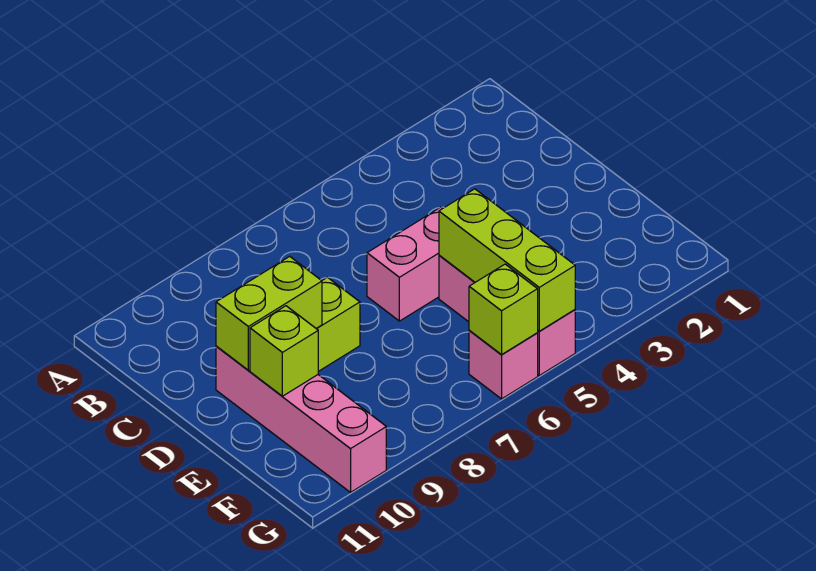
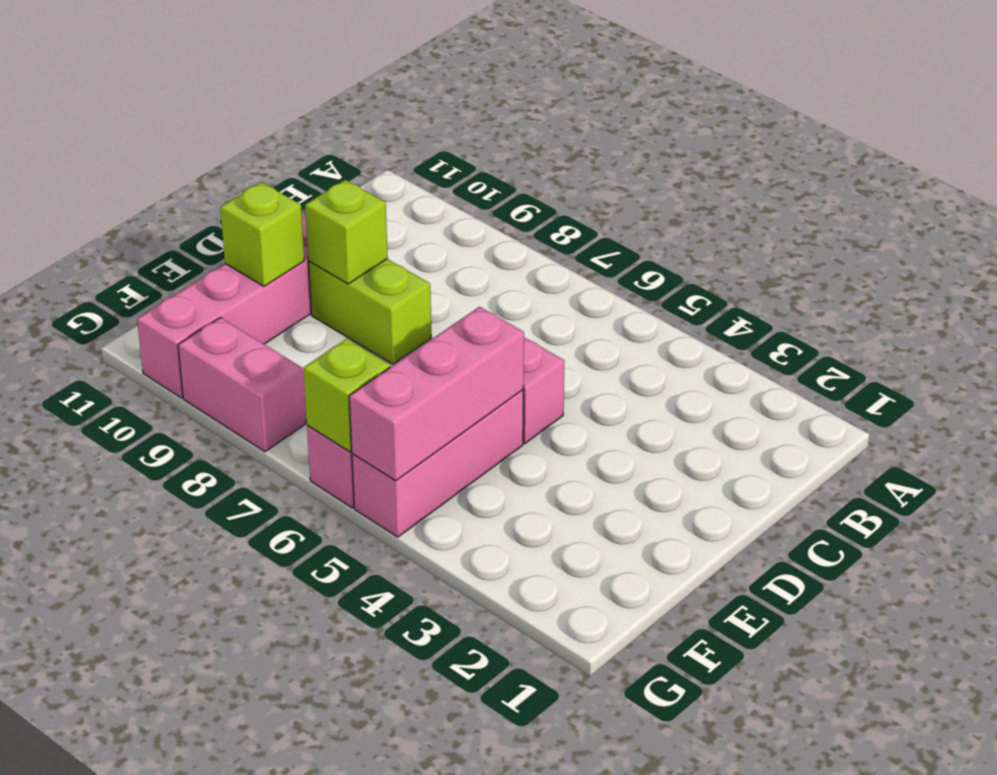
lime brick D9:D10 level 2 -> lime brick D9 level 2
lime brick E5:G5 level 2 -> pink brick E5:G5 level 2
none -> pink brick G8:G9 level 1

